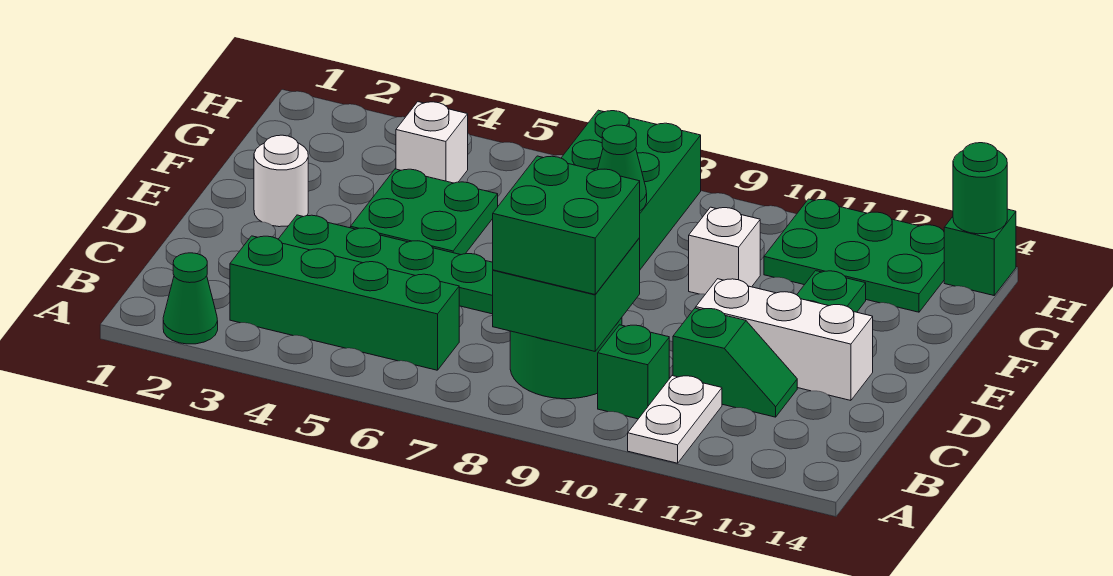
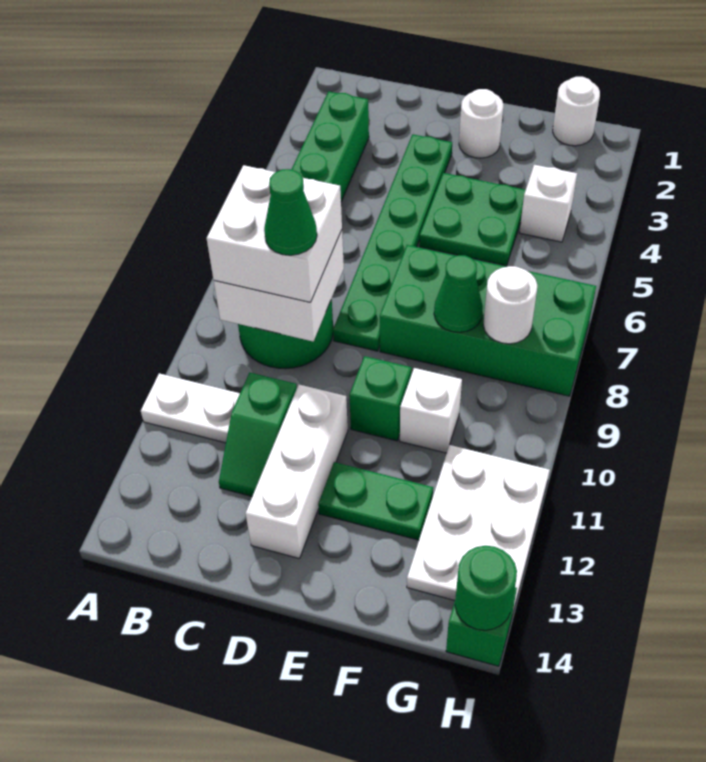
green cone A2 level 1 -> green cone C9 level 4
green brick B8:C9 level 2 -> white brick B8:C9 level 2
green brick B8:C9 level 3 -> white brick B8:C9 level 3
green brick B10 level 1 -> green brick E10 level 1
none -> white round brick G1 level 1
none -> white round brick G8 level 2
green plate G11:H13 level 1 -> white plate G11:H13 level 1

